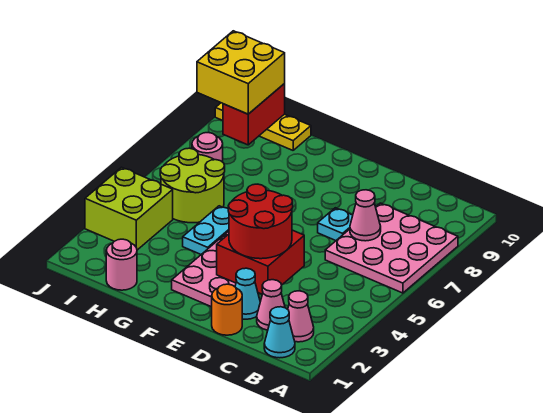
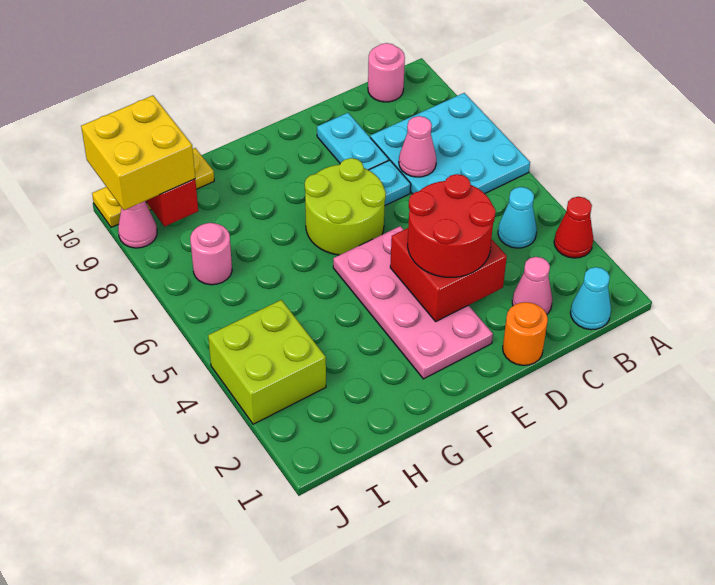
none -> red cone A3 level 1
pink plate A6:C8 level 1 -> cyan plate A6:C8 level 1
pink cone B2 level 1 -> pink cone J9 level 1
cyan cone D2 level 1 -> cyan cone B4 level 1
cyan plate G4:G5 level 1 -> cyan plate D8:D9 level 1
pink round brick H1 level 1 -> pink round brick B10 level 1
lime round brick H5:I6 level 1 -> lime round brick E6:F7 level 1

